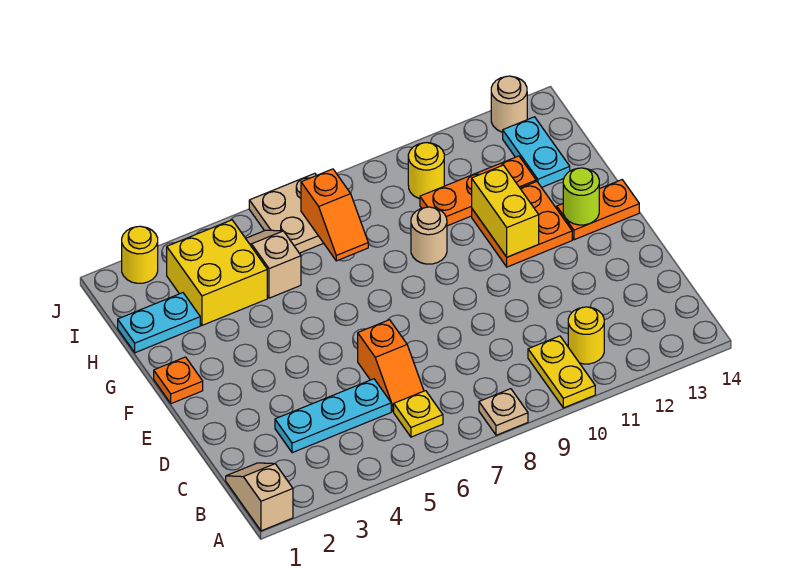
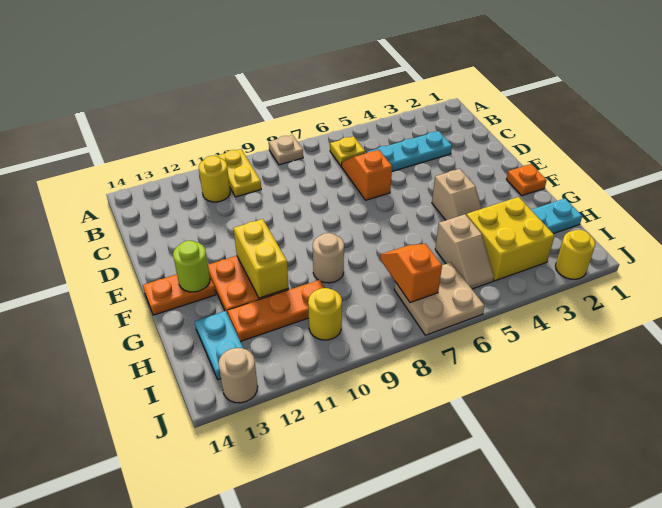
tan slope A1:B1 level 1 top A -> tan slope F4:G4 level 1 top F

